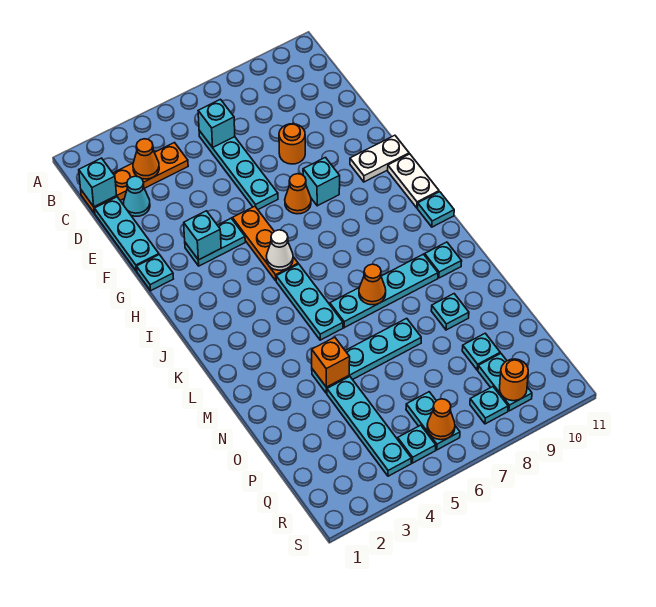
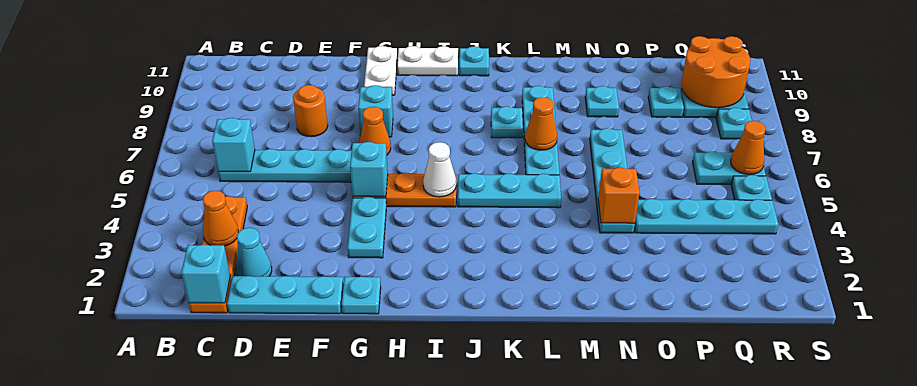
cyan brick G3 level 2 -> cyan brick G5 level 2
cyan plate L10 level 1 -> cyan plate K8 level 1
orange round brick R9 level 2 -> orange round brick Q9:R10 level 2

